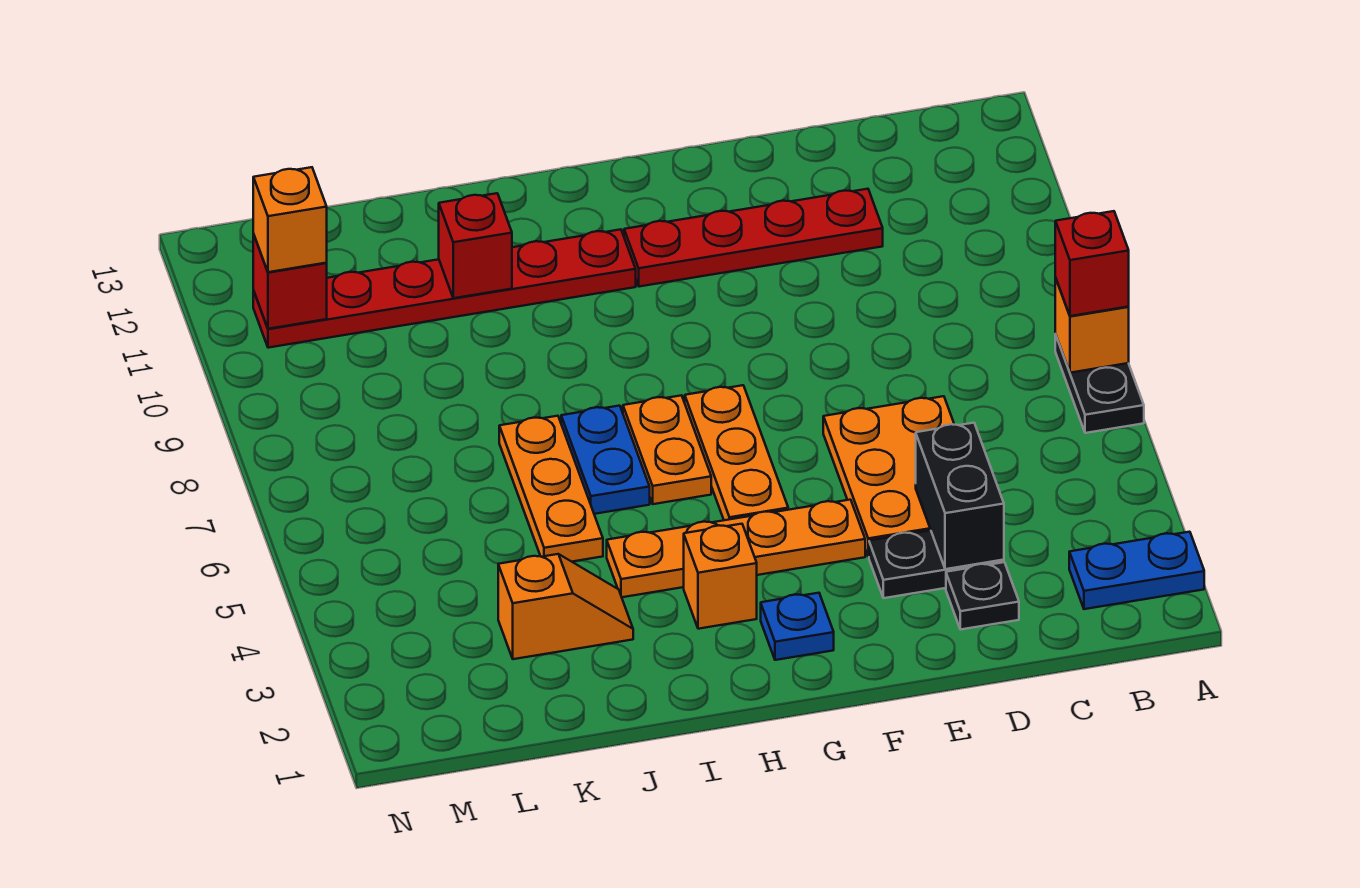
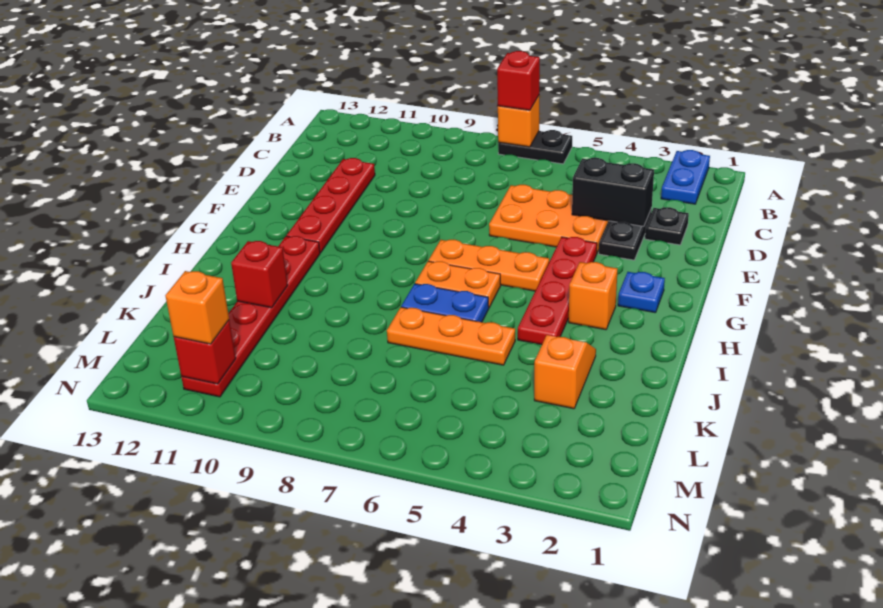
orange plate F4:I4 level 1 -> red plate F4:I4 level 1

